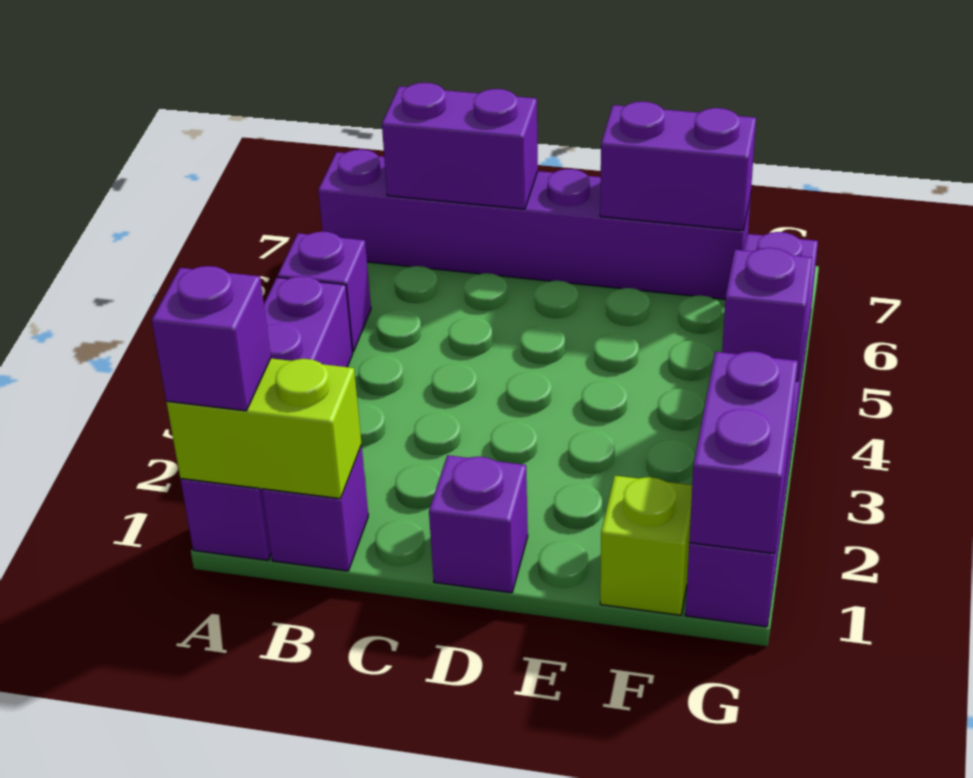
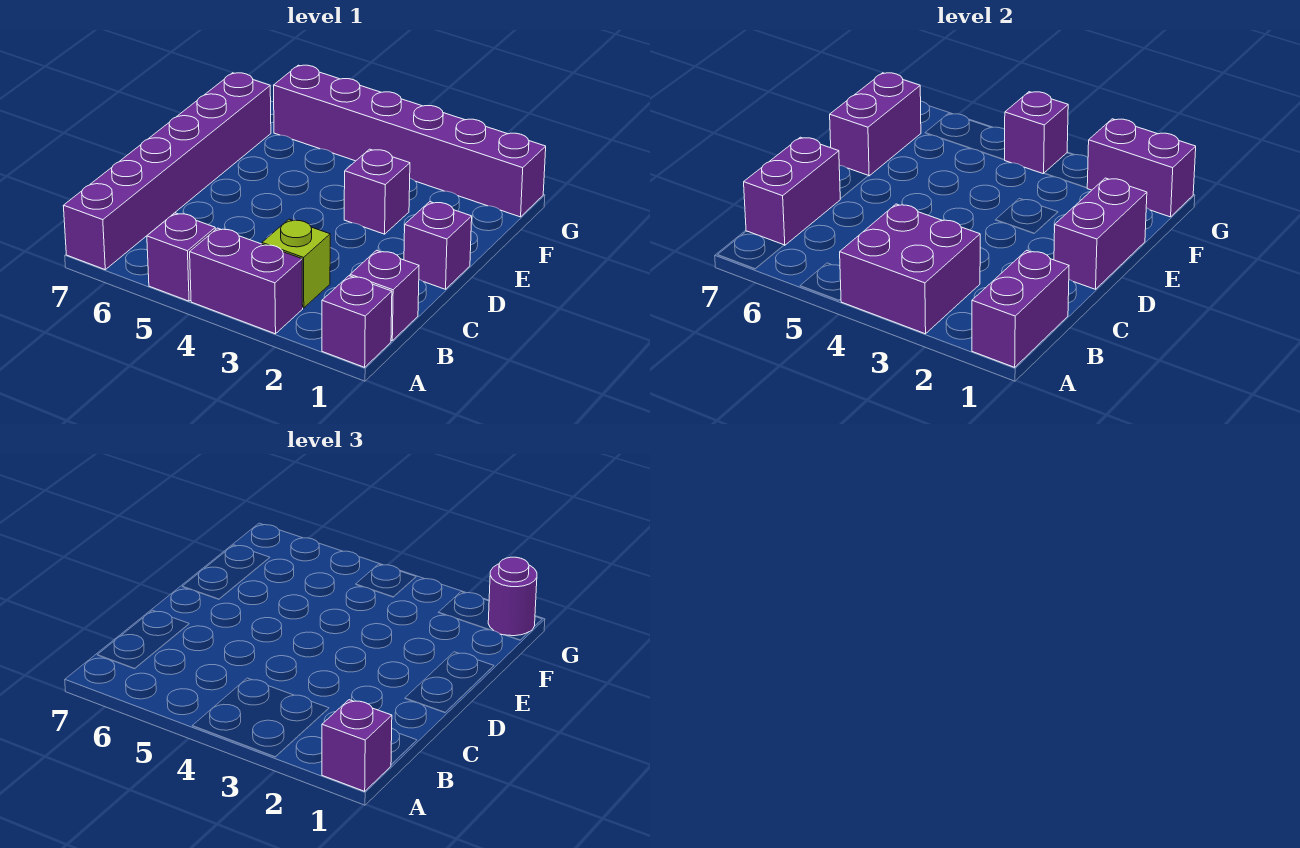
lime brick A1:B1 level 2 -> purple brick A1:B1 level 2
none -> purple brick A3:B4 level 2
none -> purple brick D1:E1 level 2
none -> purple brick E3 level 1
lime brick F1 level 1 -> lime brick B3 level 1
none -> purple round brick G1 level 3

